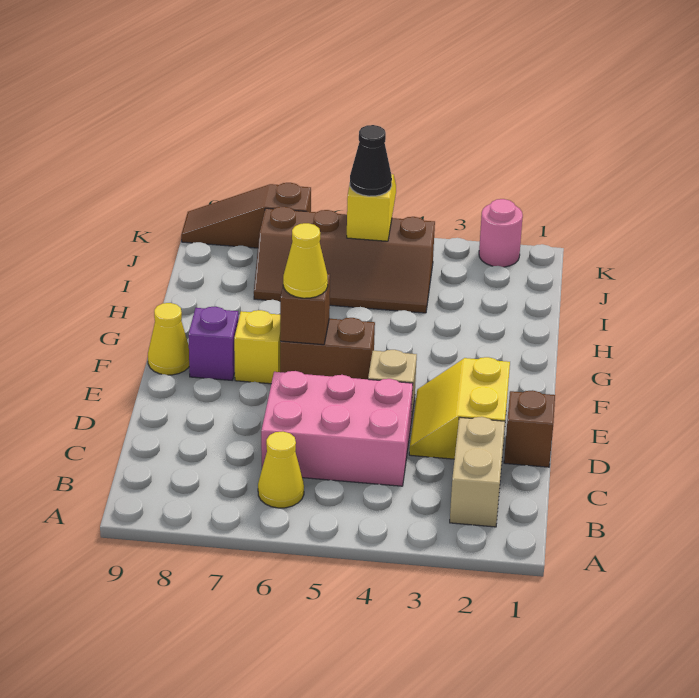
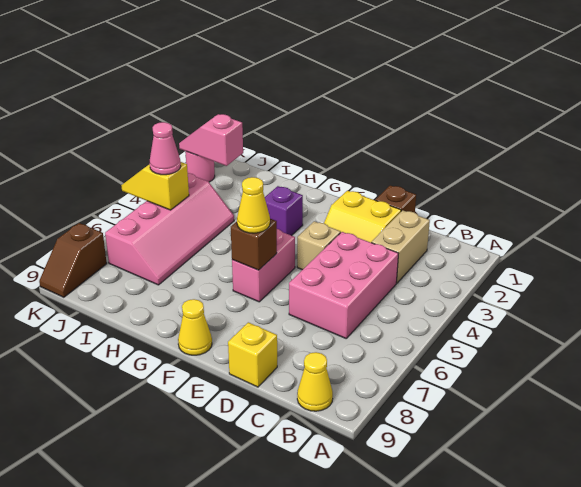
tan brick B2:C2 level 1 -> tan brick C2:C3 level 1
yellow cone B6 level 1 -> yellow cone B9 level 1
brown brick F5:F6 level 1 -> pink brick F5:F6 level 1
yellow brick F7 level 1 -> yellow brick D9 level 1
purple brick F8 level 1 -> purple brick G3 level 1
brown slope I4:J7 level 1 top J -> pink slope I4:J7 level 1 top J
none -> pink slope J2:K2 level 2 top J
black cone J5 level 3 -> pink cone J5 level 3
brown slope K7:K9 level 1 top 7 -> brown slope K8:K9 level 1 top 8

